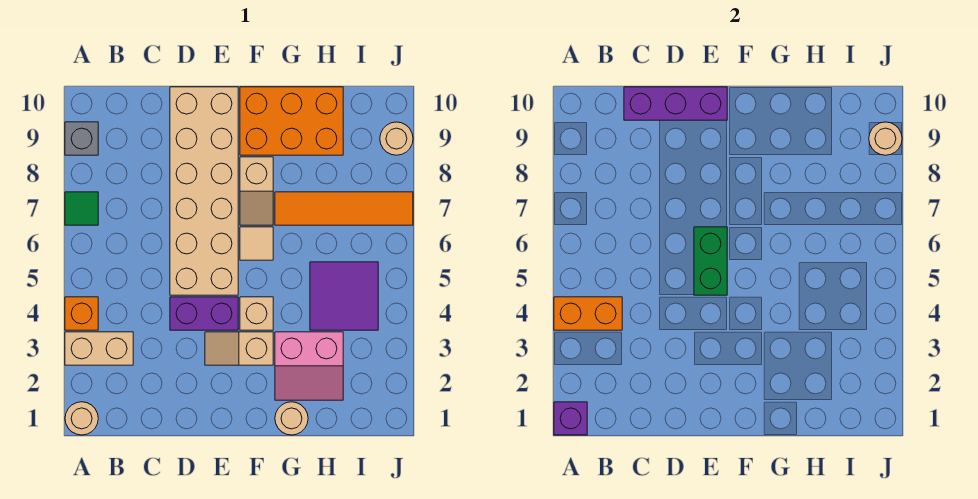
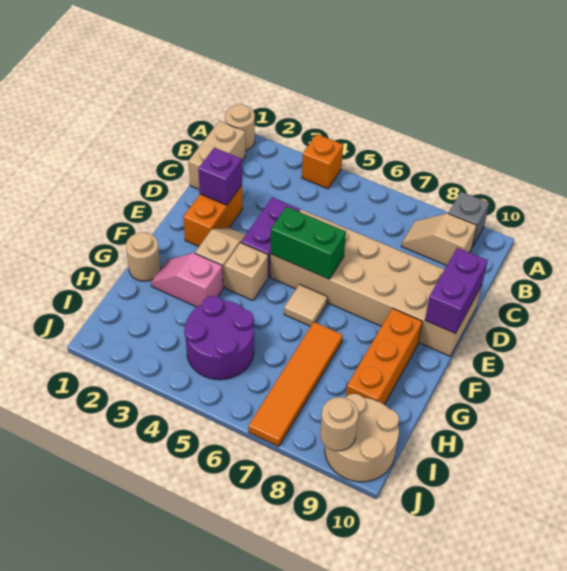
purple brick A1 level 2 -> purple brick D2 level 2
tan brick A3:B3 level 1 -> tan brick B1:C1 level 1
orange brick A4:B4 level 2 -> orange brick D2:E2 level 1
green tile A7 level 1 -> none
purple brick C10:E10 level 2 -> purple brick D10:E10 level 2
tan slope F7:F8 level 1 top 8 -> tan slope B8:B9 level 1 top 9
orange brick F9:H10 level 1 -> orange brick F9:H9 level 1
pink slope G2:H3 level 1 top 3 -> pink slope G2:G3 level 1 top 3
purple tile H4:I5 level 1 -> purple round brick H4:I5 level 1
tan round brick J9 level 1 -> tan round brick I9:J10 level 1

